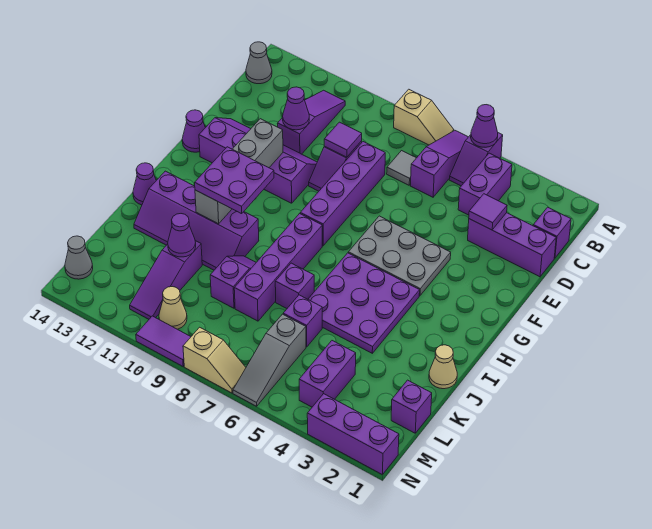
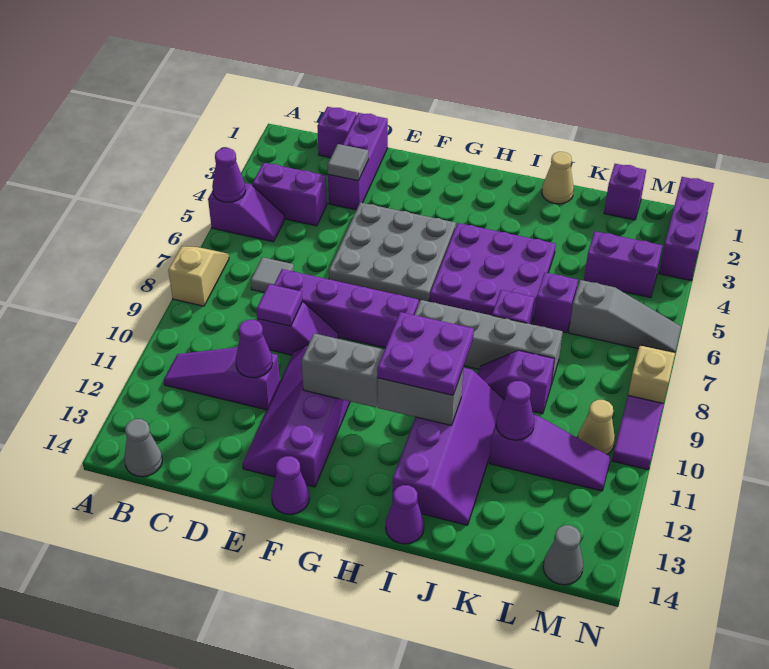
purple slope A6:C6 level 1 top C -> none
purple tile D3 level 2 -> grey tile D3 level 2
grey plate F4:G6 level 1 -> grey plate E4:G6 level 1
purple brick H8:K8 level 1 -> grey brick H8:K8 level 1

